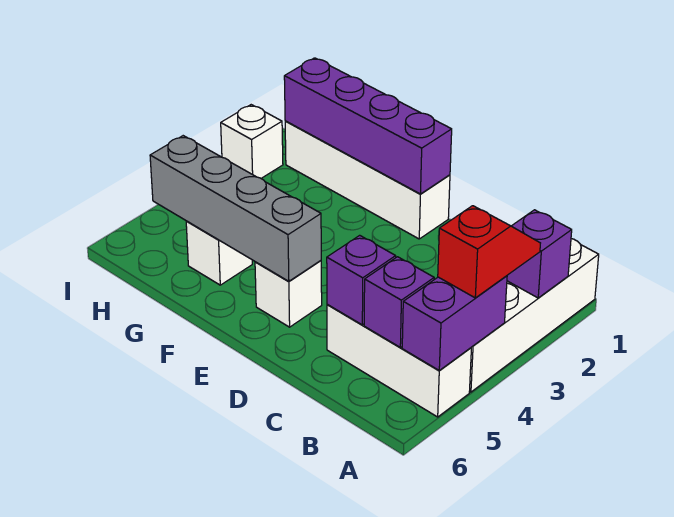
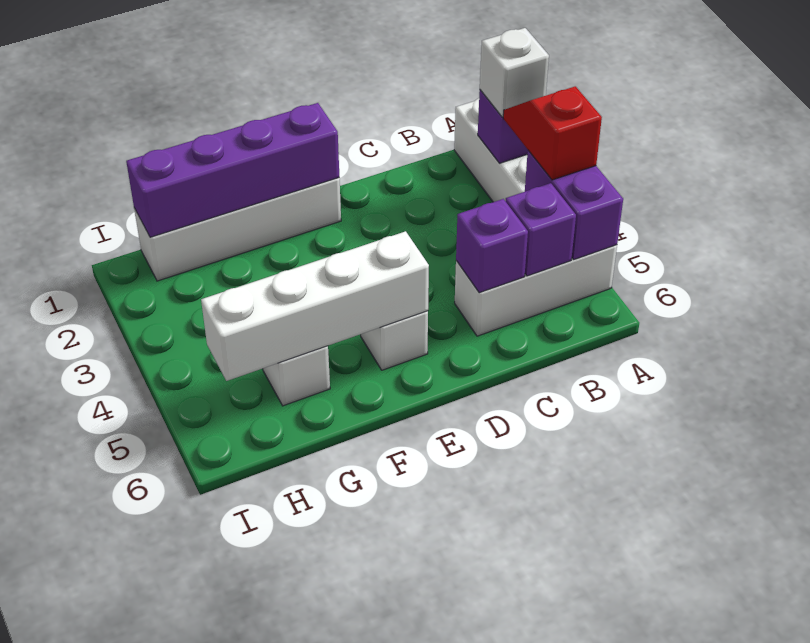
grey brick E5:H5 level 2 -> white brick E5:H5 level 2
white brick I2 level 1 -> white brick A2 level 3

